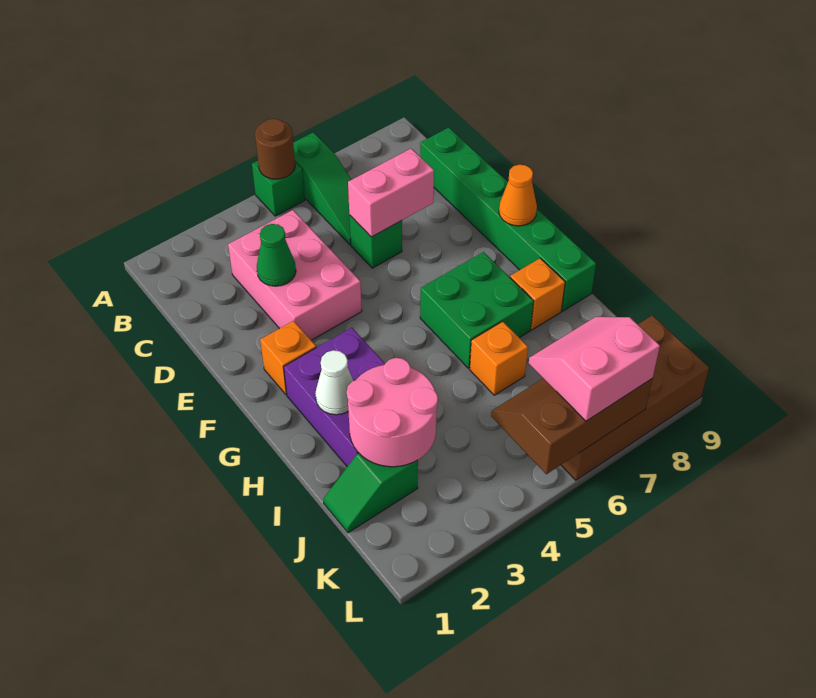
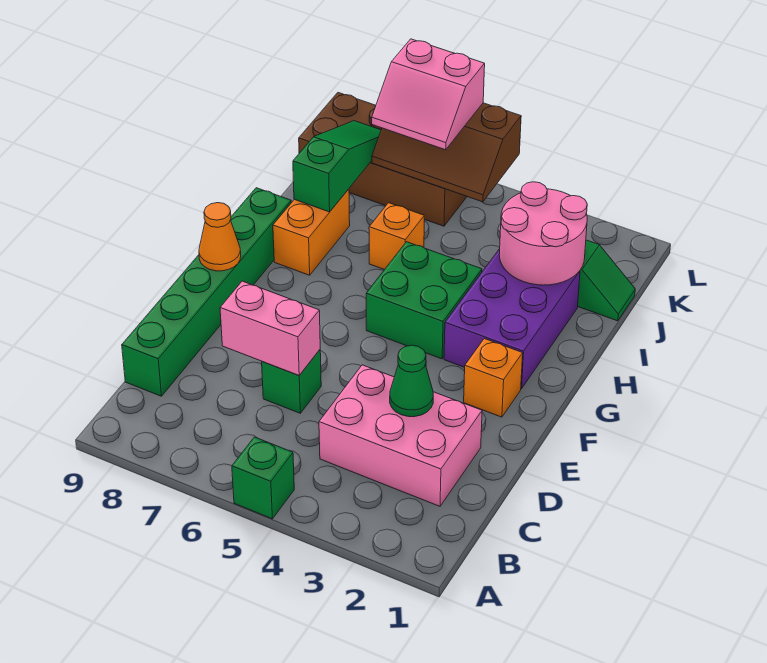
brown round brick A5 level 2 -> none
green slope A6:C6 level 1 top A -> green slope I8:K8 level 2 top I
pink brick C3:E4 level 1 -> pink brick C2:D4 level 1
green brick G6:H7 level 1 -> green brick G4:H5 level 1
white cone H2 level 2 -> none
orange brick H8 level 1 -> orange brick H8:I8 level 1

